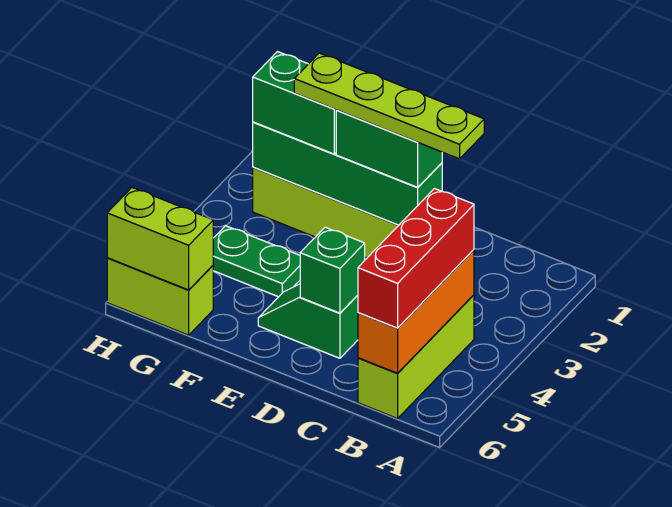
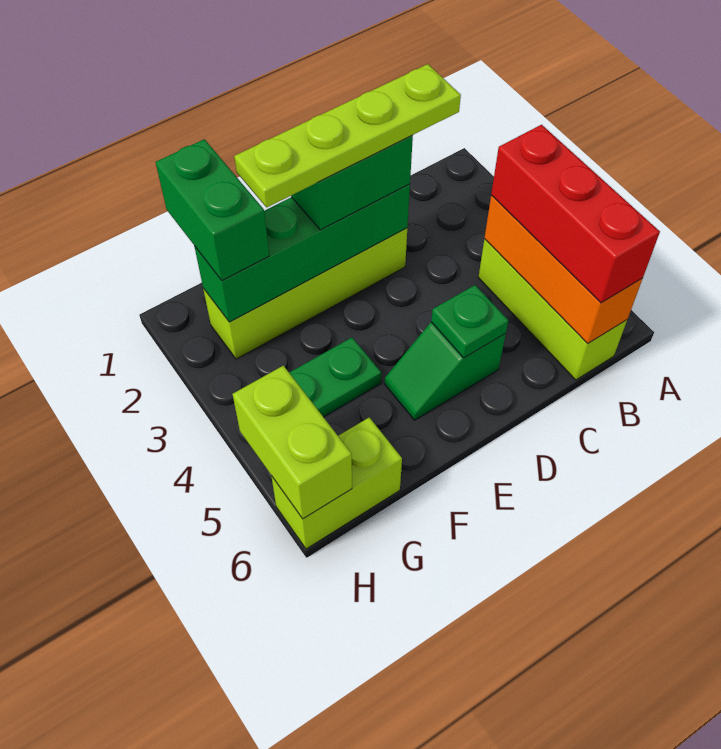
green brick D5 level 2 -> green plate D5 level 2
green brick F2:G2 level 3 -> green brick G1:G2 level 3
lime brick G6:H6 level 2 -> lime brick H5:H6 level 2

